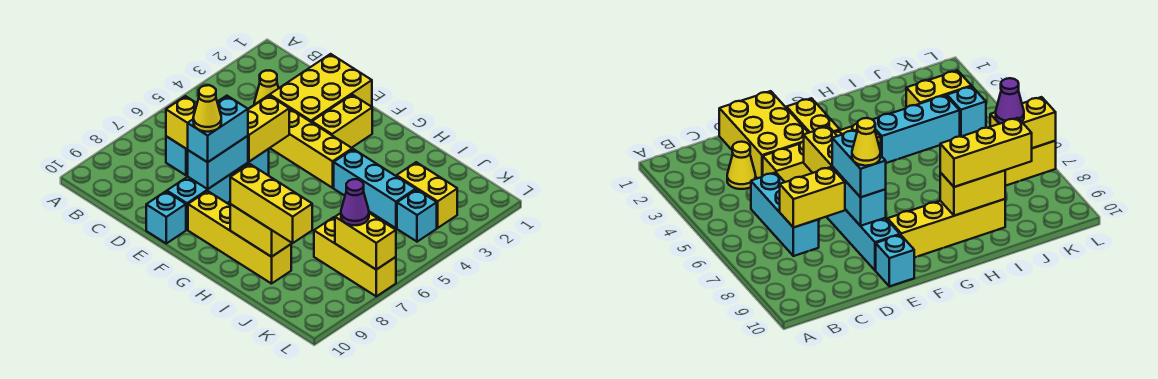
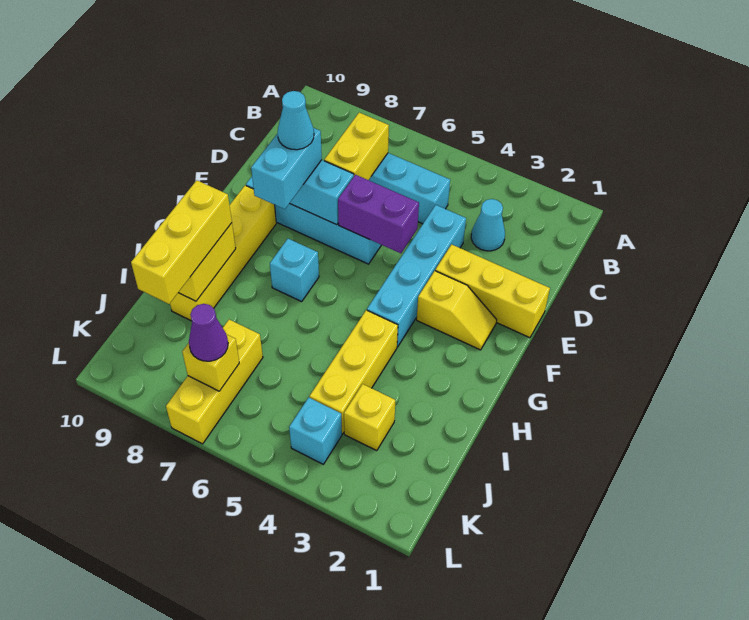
yellow cone C3 level 1 -> cyan cone C3 level 1
yellow brick D1:E3 level 1 -> yellow brick E1:E3 level 1
yellow brick D4:G4 level 1 -> cyan brick D4:G4 level 1
yellow brick E5:E6 level 2 -> purple brick E5:E6 level 2
cyan brick E7:E8 level 3 -> cyan brick E8:F8 level 3
yellow cone E8 level 4 -> cyan cone E8 level 4
cyan brick E10 level 1 -> cyan brick G7 level 1
yellow brick F2:F3 level 1 -> yellow slope F2:F3 level 1 top 3
cyan brick H4:J4 level 1 -> yellow brick H4:J4 level 1
yellow brick J3:K3 level 1 -> yellow brick J3 level 1
yellow brick K7:L7 level 2 -> yellow brick K7 level 2

